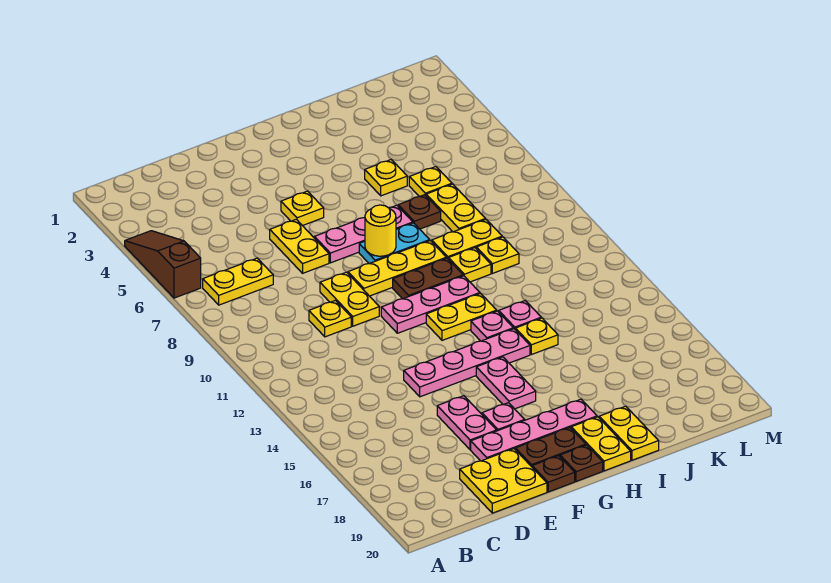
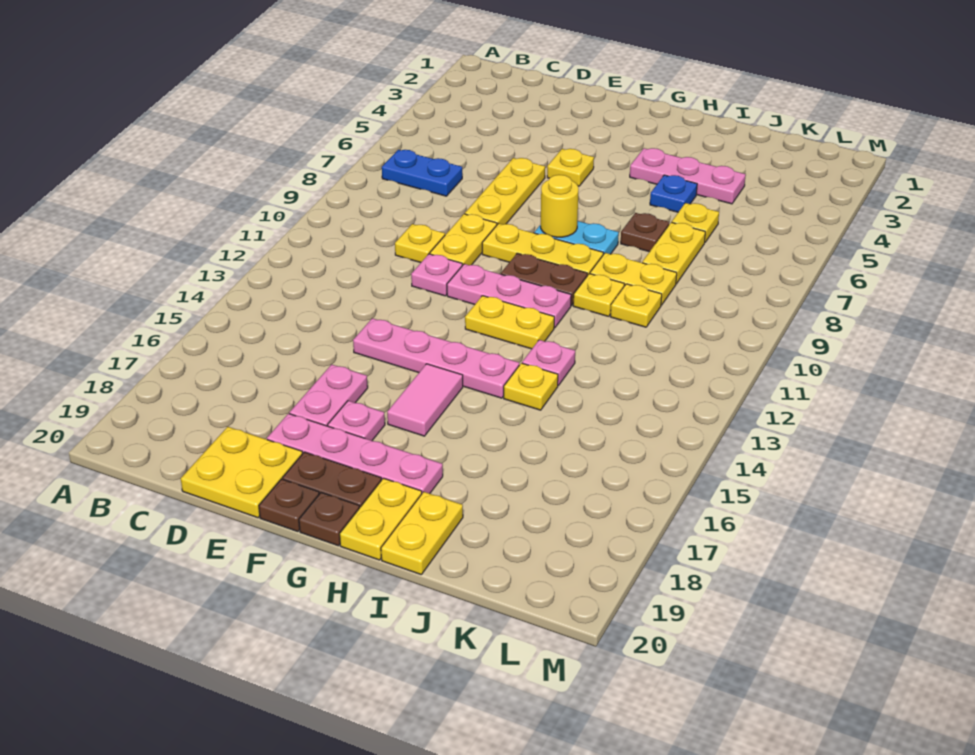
brown slope A4:A6 level 1 top 6 -> none
yellow plate B7:C7 level 1 -> blue plate B7:C7 level 1
yellow plate E6:E7 level 1 -> yellow plate E6:E8 level 1
pink plate F7:H7 level 1 -> pink plate H4:J4 level 1
pink plate G15:G16 level 1 -> pink tile G15:G16 level 1
pink plate H13 level 1 -> pink plate E11 level 1
yellow plate I5 level 1 -> blue plate I5 level 1

